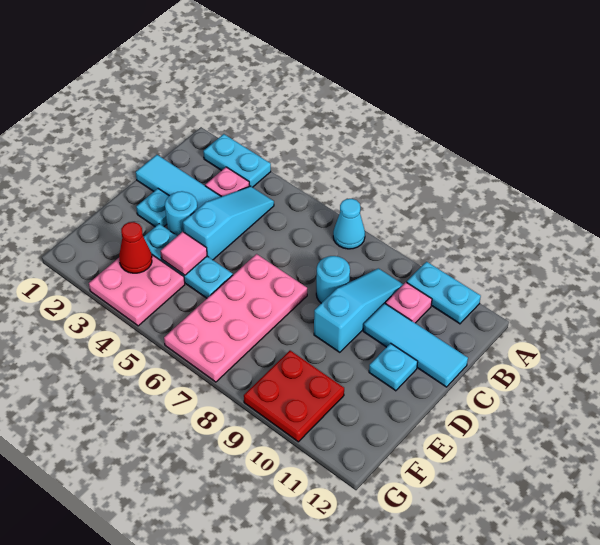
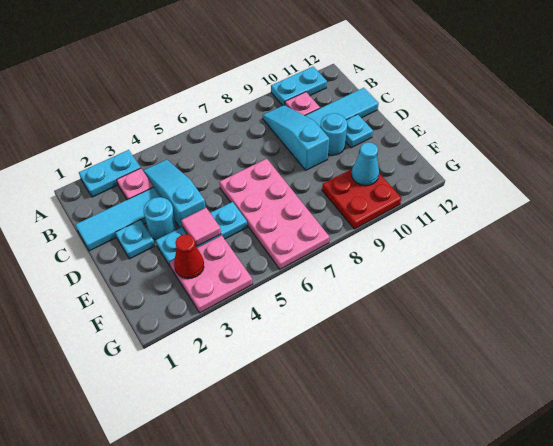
cyan cone A7 level 1 -> cyan cone F10 level 2
cyan round brick C8 level 1 -> cyan round brick D10 level 1

